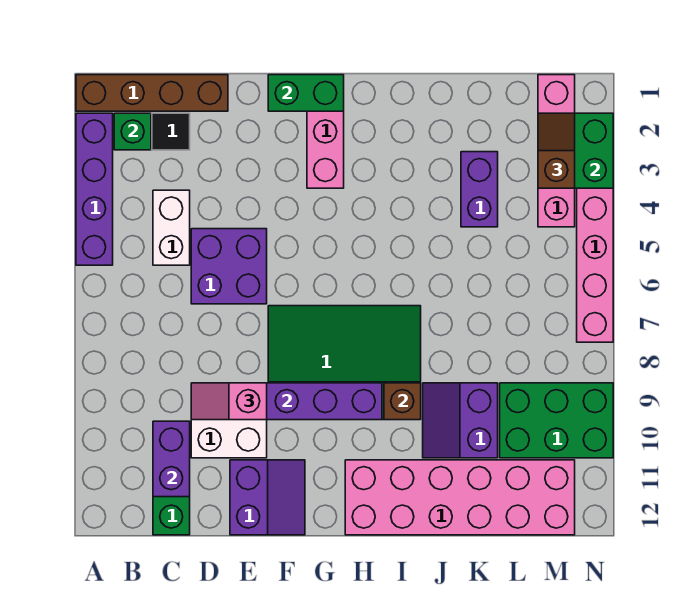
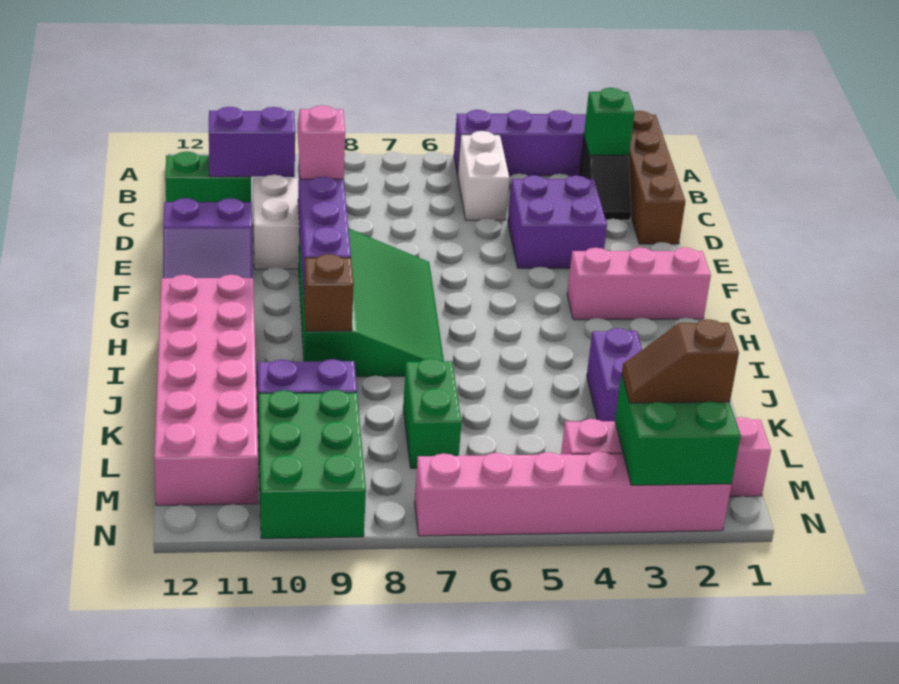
white brick C4:C5 level 1 -> white brick B5:C5 level 1
purple brick D5:E6 level 1 -> purple brick D3:E4 level 1
green brick F1:G1 level 2 -> green brick K7:L7 level 1
purple brick K3:K4 level 1 -> purple brick J3:K3 level 1
brown slope M2:M3 level 3 top 3 -> brown slope M2:M3 level 3 top 2

